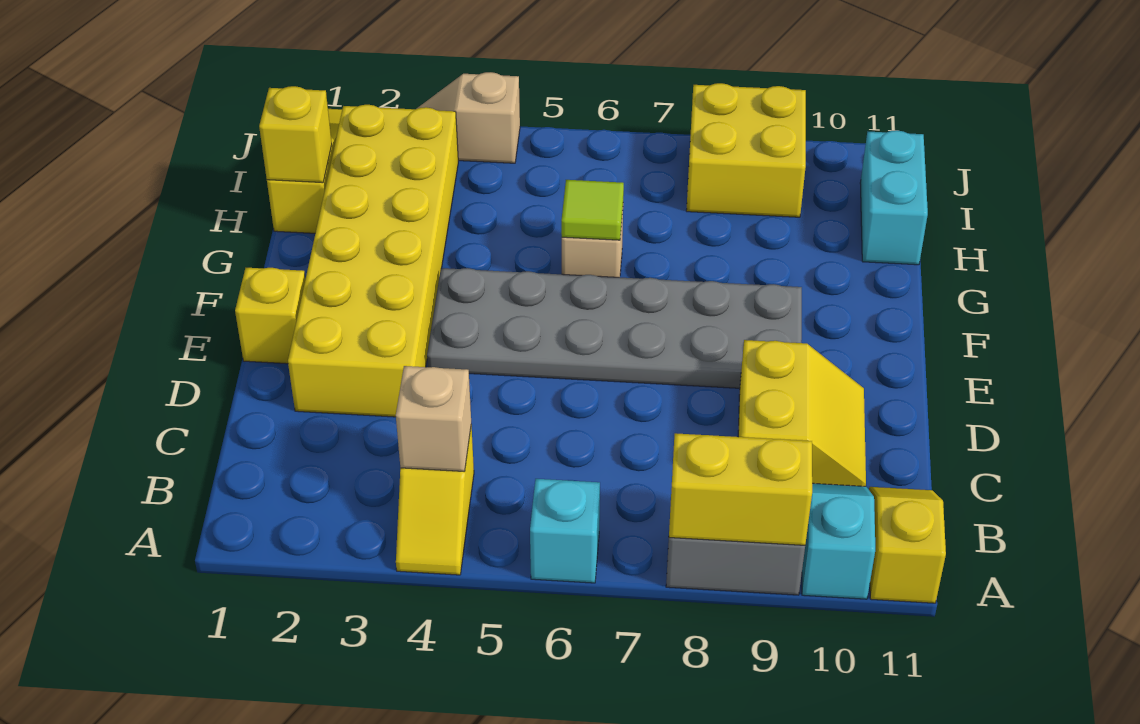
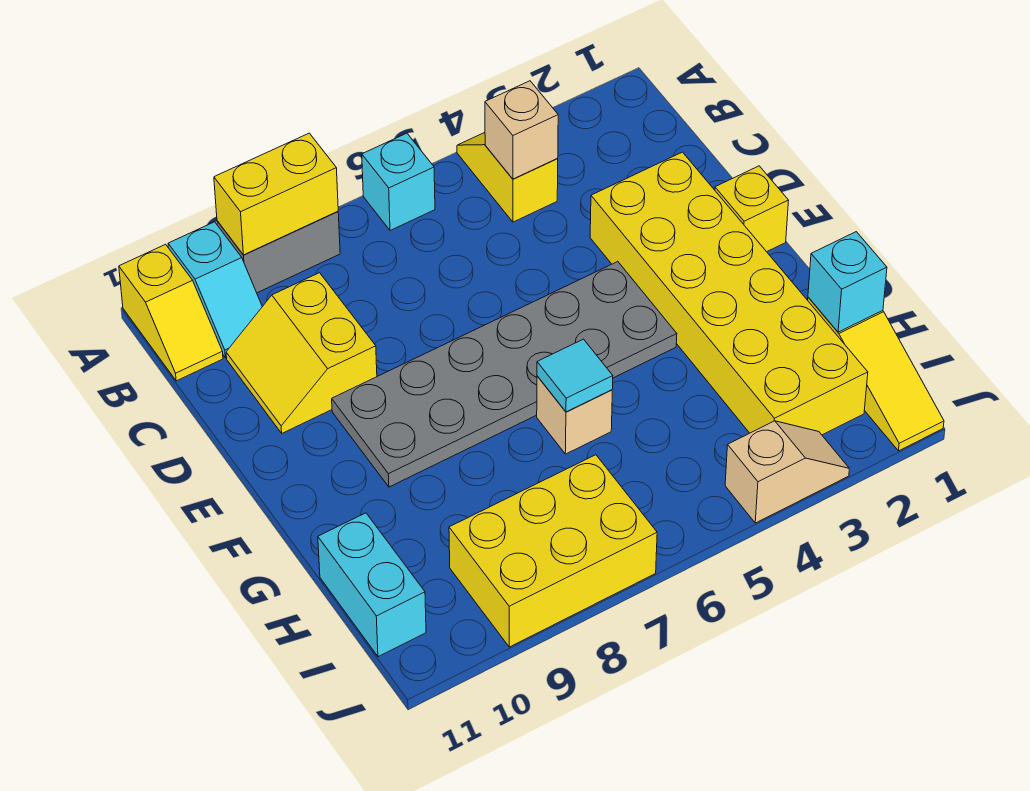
lime tile G6 level 2 -> cyan tile G6 level 2
yellow brick H1 level 2 -> cyan brick H1 level 2
yellow brick I8:J9 level 1 -> yellow brick I7:J9 level 1

